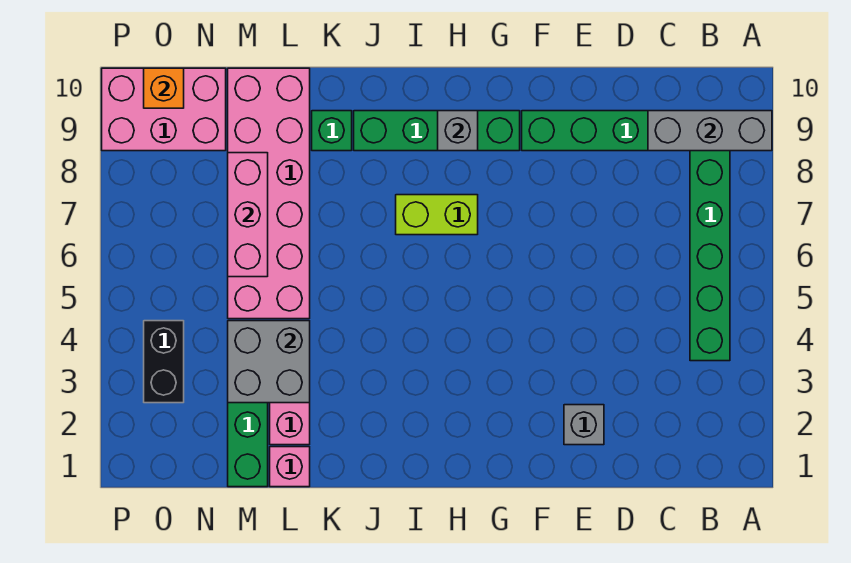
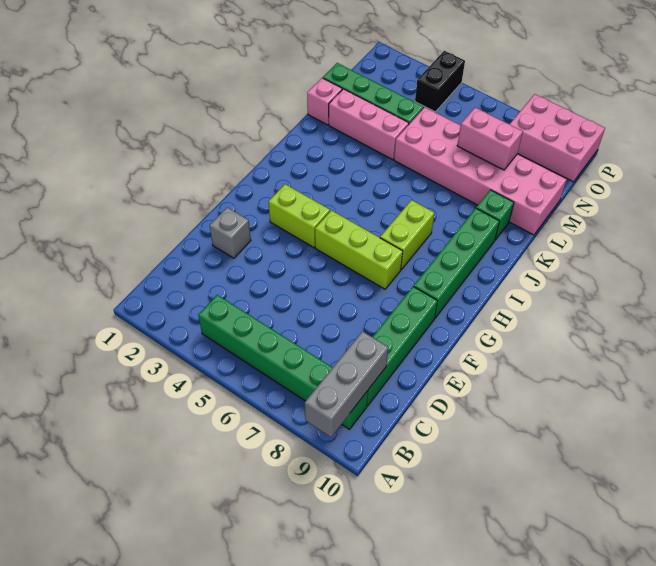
none -> lime brick G3:G4 level 1
none -> lime brick G5:G7 level 1
grey brick H9 level 2 -> none
grey brick L3:M4 level 2 -> none
pink brick M6:M8 level 2 -> pink brick M7:M8 level 2
pink brick N9:P10 level 1 -> pink brick O8:P10 level 1
black brick O3:O4 level 1 -> black brick O4:P4 level 1
orange brick O10 level 2 -> none

